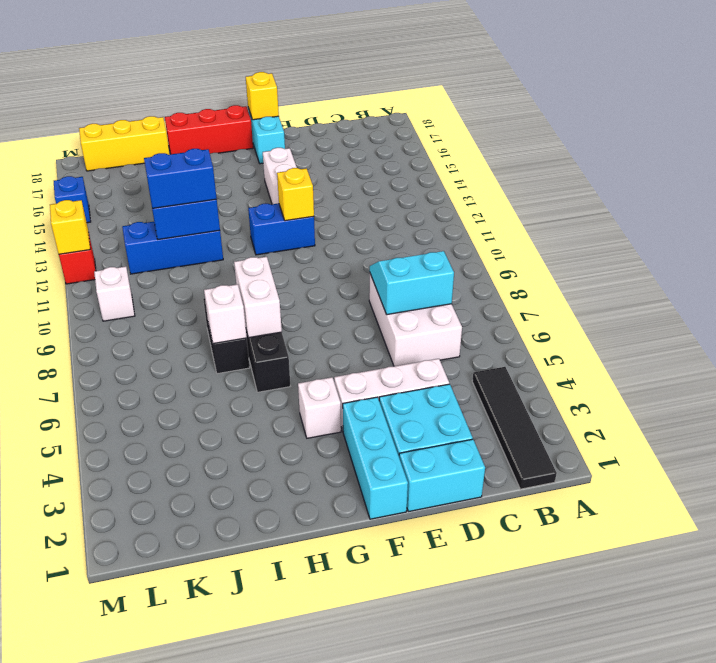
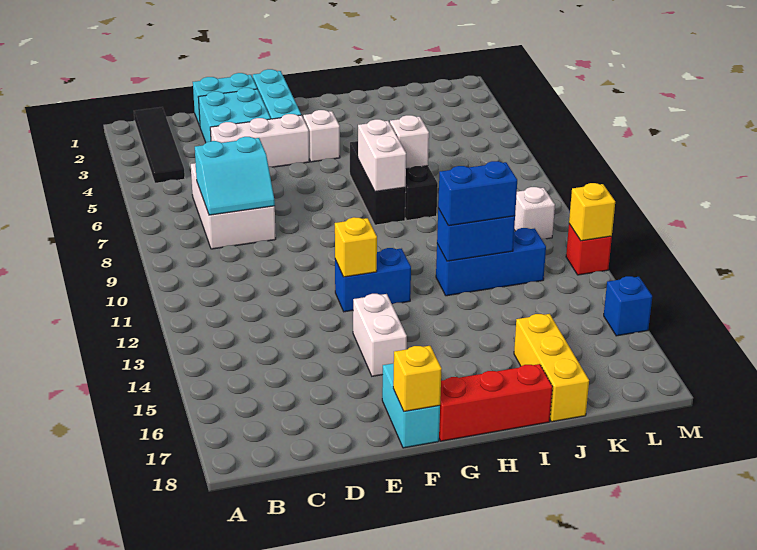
yellow brick J18:L18 level 1 -> yellow brick J16:J18 level 1

